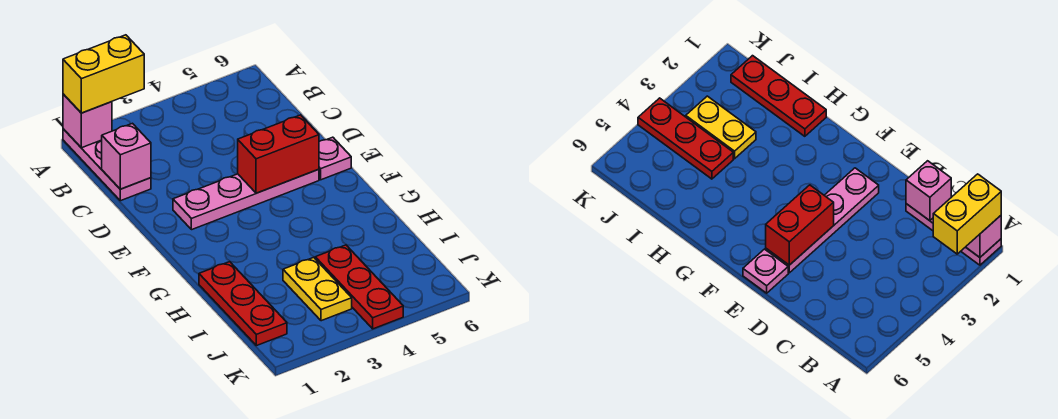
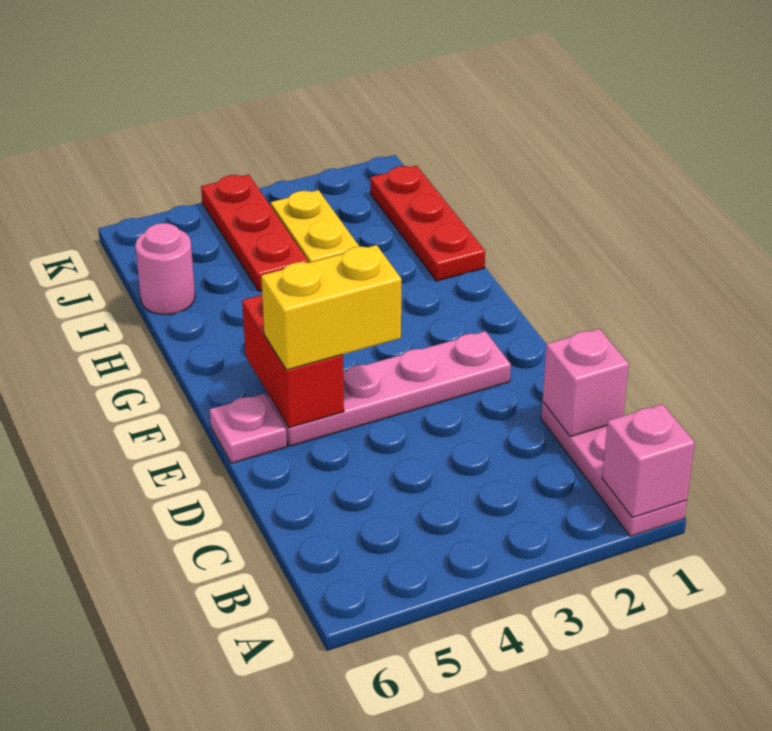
yellow brick A1:A2 level 3 -> yellow brick E4:E5 level 3
red brick E4:E5 level 2 -> red brick E5:F5 level 2
none -> pink round brick I6 level 1

